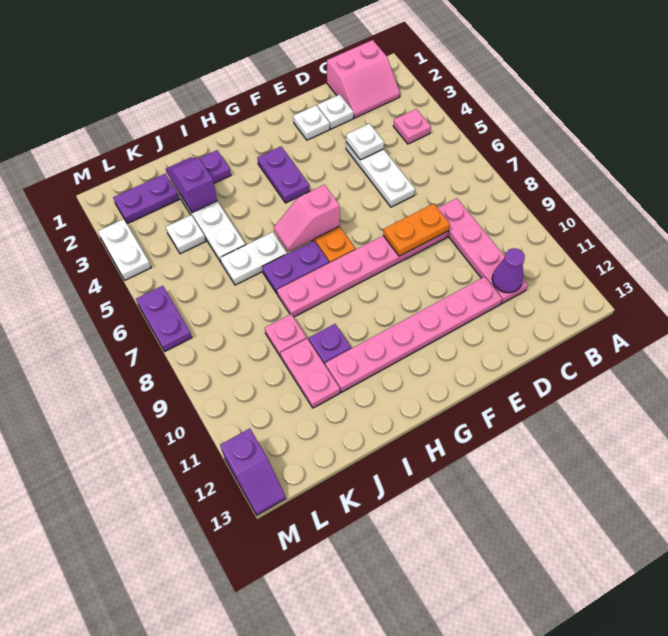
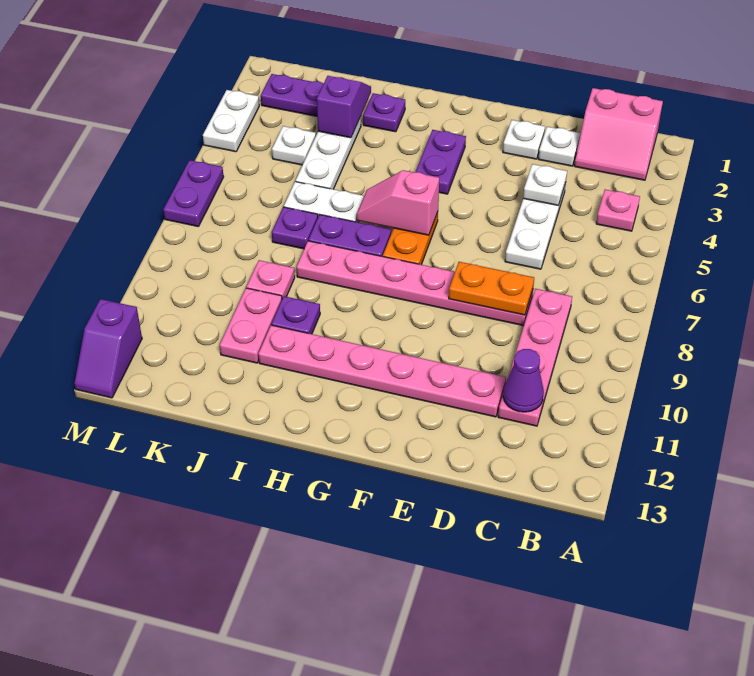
none -> purple plate J7 level 1

